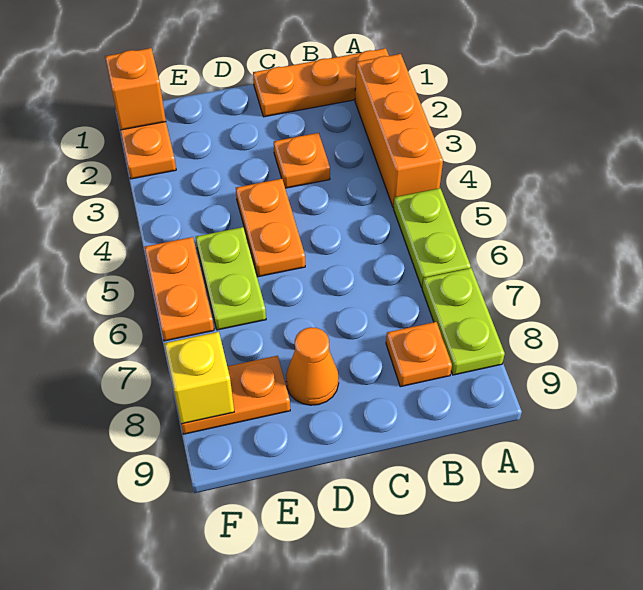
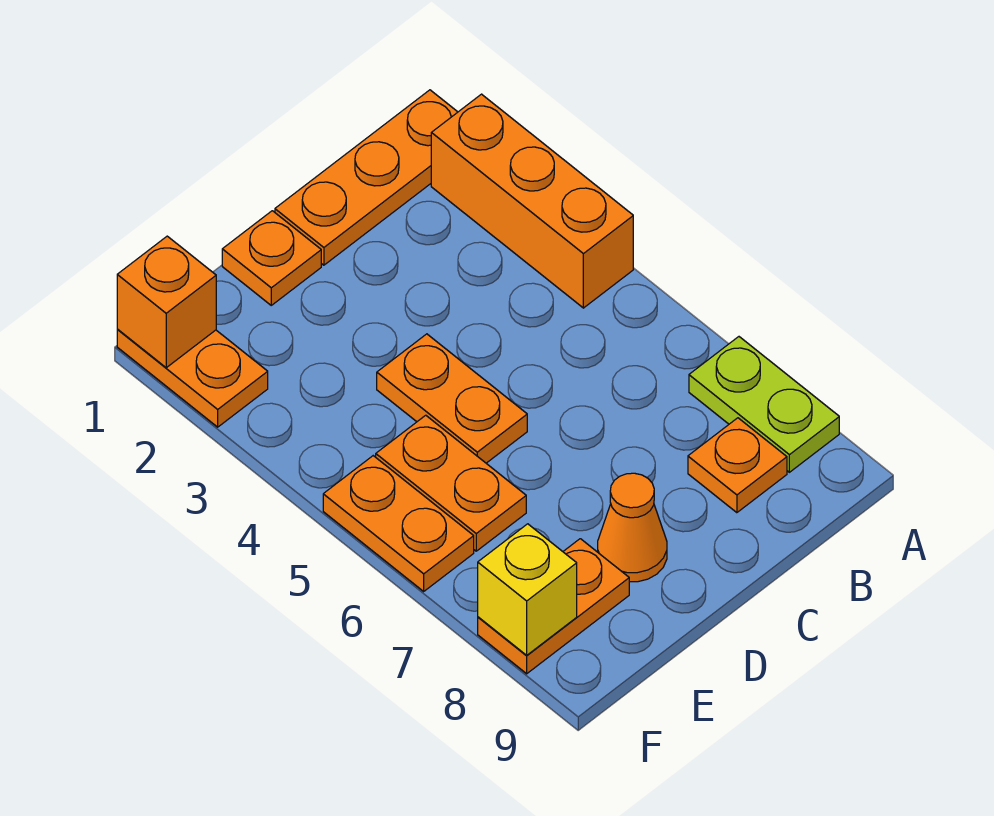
lime plate A5:A6 level 1 -> none
orange plate C3 level 1 -> orange plate D1 level 1
lime plate E5:E6 level 1 -> orange plate E5:E6 level 1

